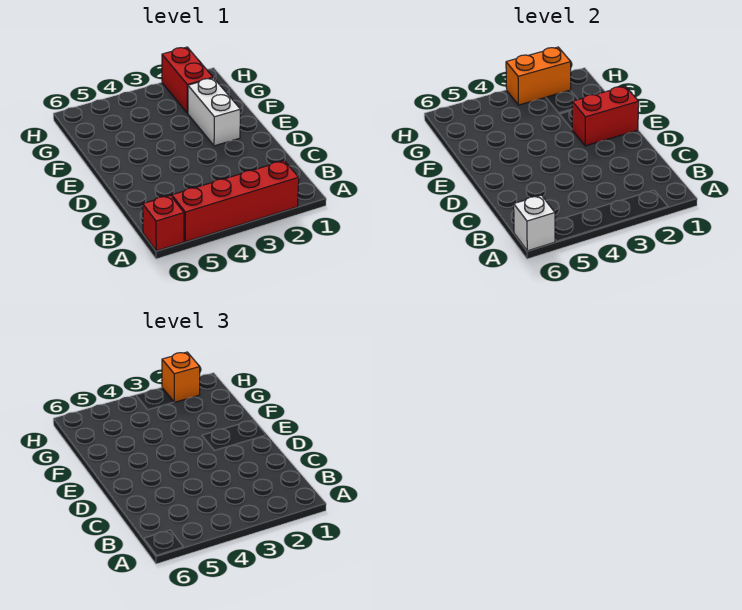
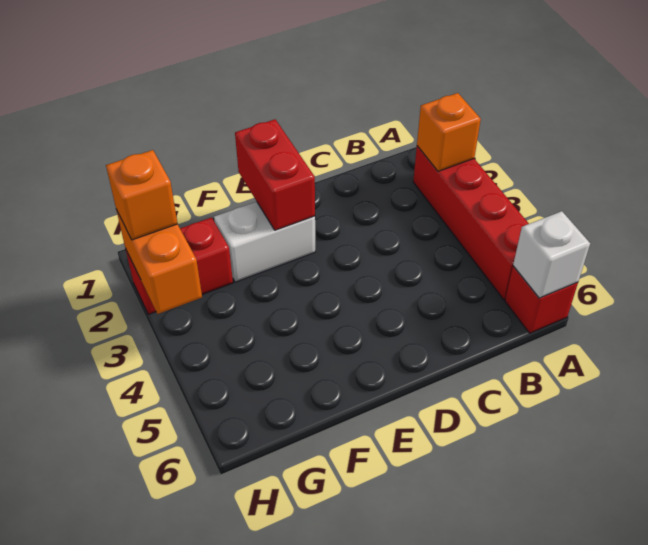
none -> orange brick A2 level 2

